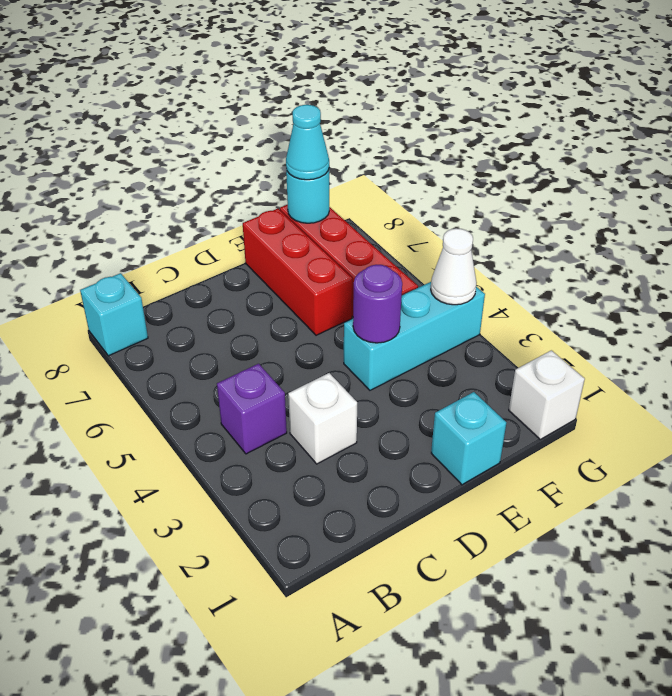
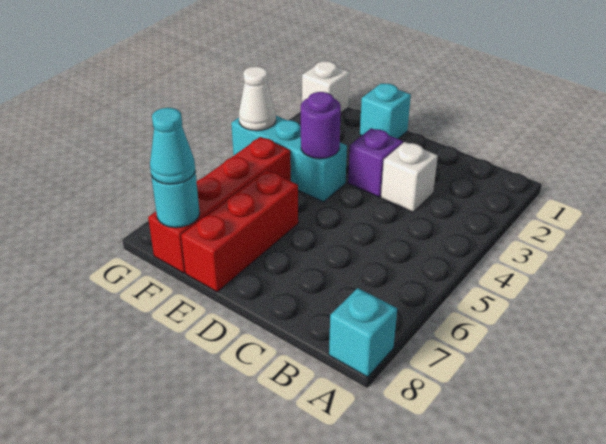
purple brick B4 level 1 -> purple brick D3 level 1

